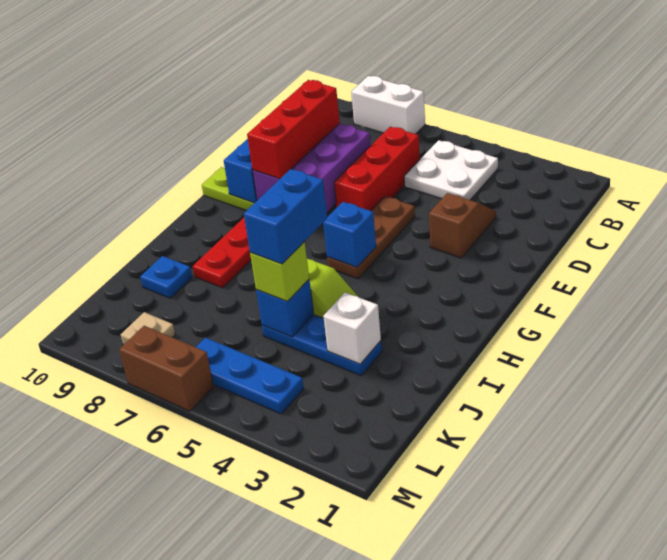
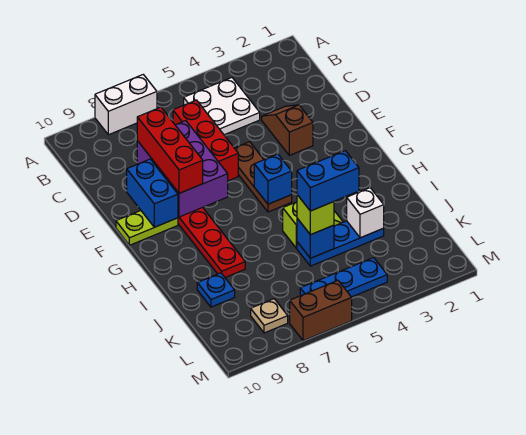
blue brick I5:J5 level 4 -> blue brick J4:J5 level 4

